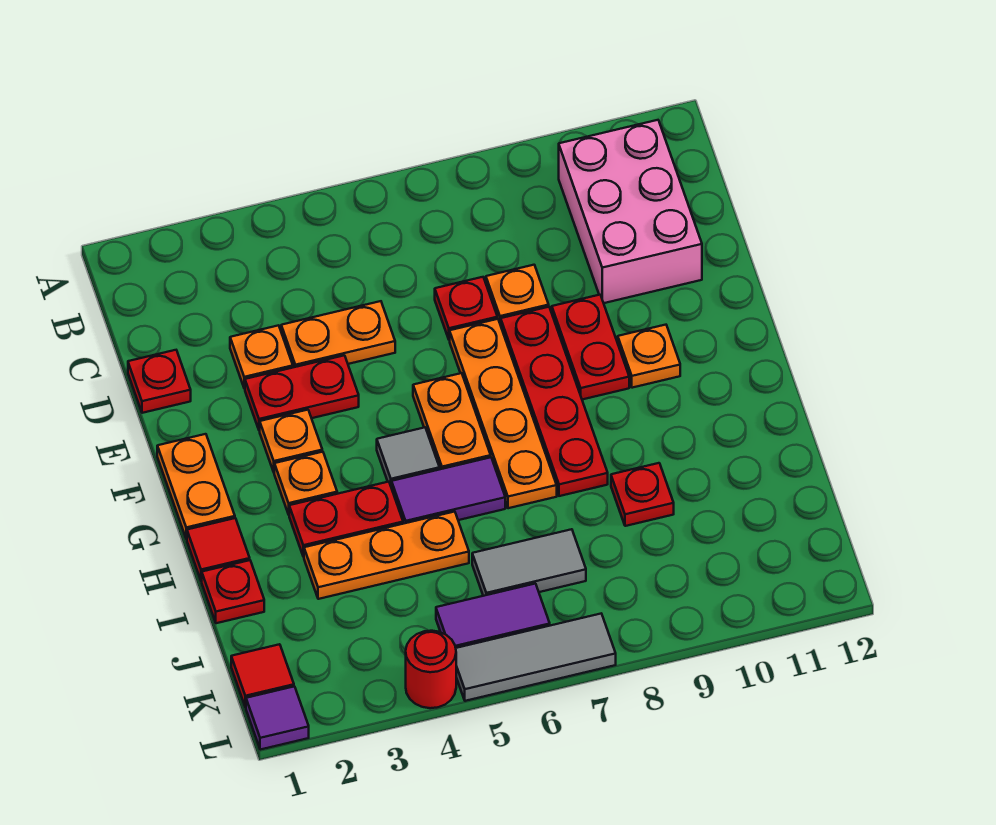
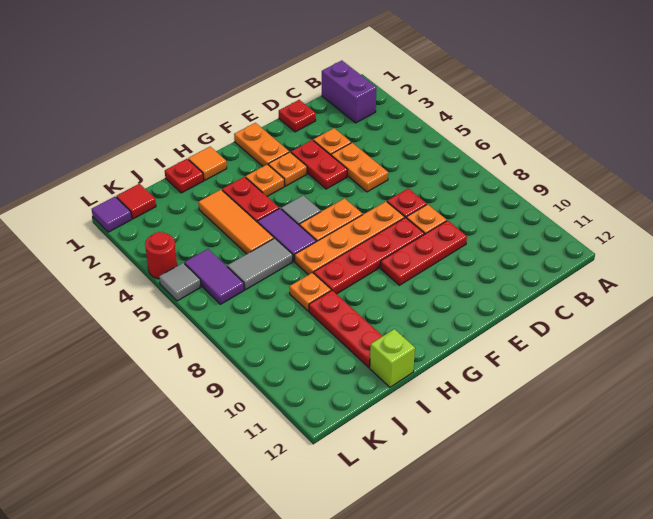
none -> purple brick B1:B2 level 1
pink brick B10:D11 level 1 -> none
red plate E9:F9 level 1 -> red plate D9:F9 level 1
orange plate F1:G1 level 1 -> orange plate F1:F2 level 1
orange plate F10 level 1 -> orange plate I8 level 1
red tile H1 level 1 -> orange tile H1 level 1
orange plate I3:I5 level 1 -> orange tile I3:I5 level 1
red plate I9 level 1 -> red plate I9:I11 level 1
none -> lime brick I12 level 1
grey tile J6:J7 level 1 -> grey tile I6:J6 level 1
grey tile L5:L7 level 1 -> grey tile L5 level 1

